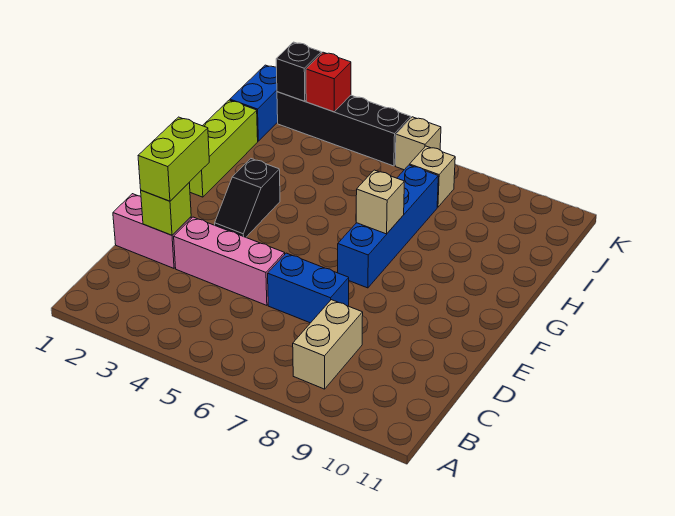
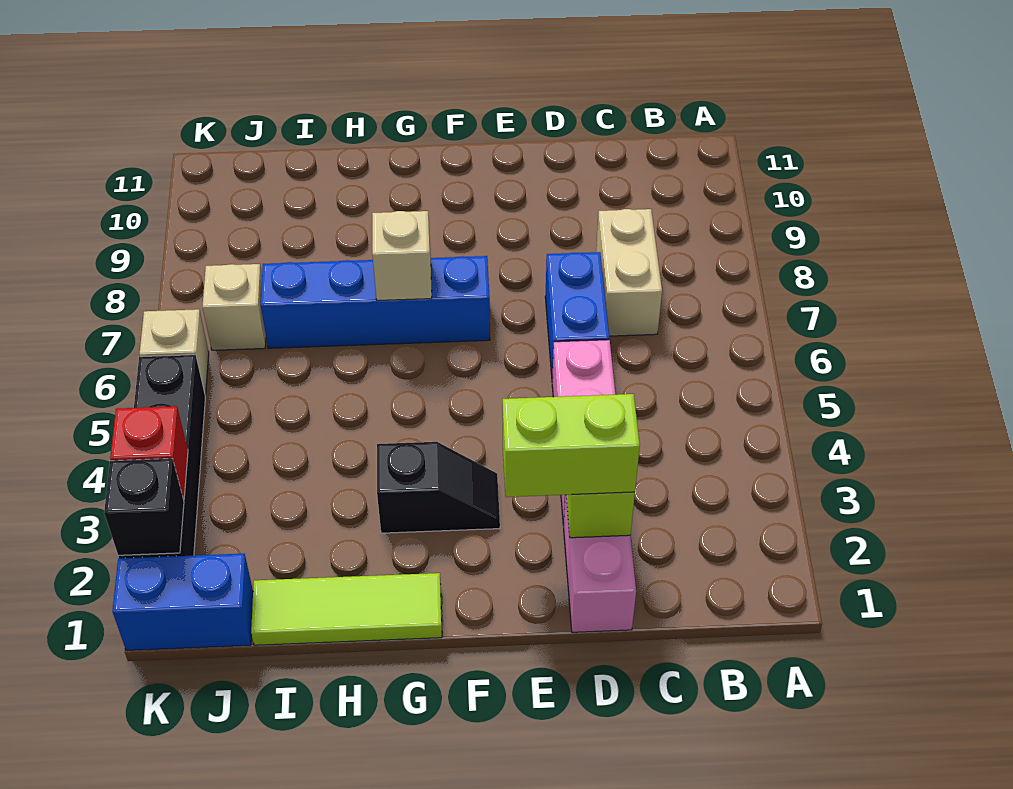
tan brick B8:C8 level 1 -> tan brick C7:C8 level 1
lime brick G1:I1 level 1 -> lime tile G1:I1 level 1

